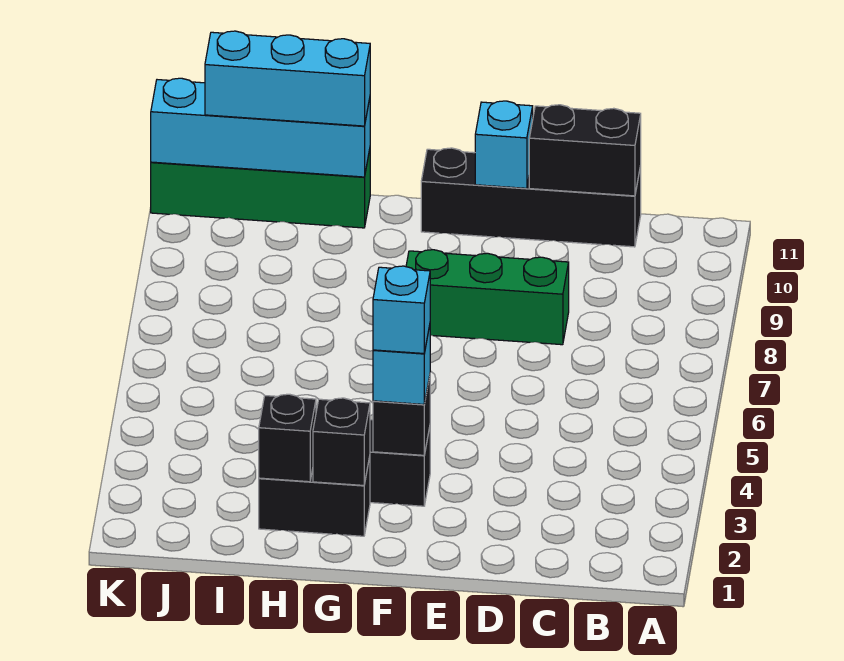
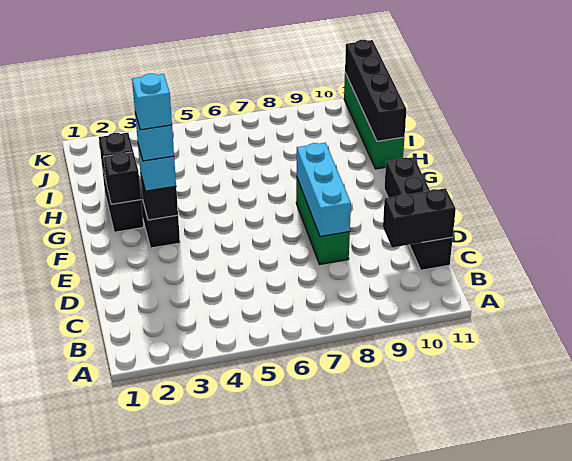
black brick C11:D11 level 2 -> black brick C10:C11 level 2
cyan brick E11 level 2 -> cyan brick F3 level 5
cyan brick H11:K11 level 2 -> black brick H11:K11 level 2
cyan brick H11:J11 level 3 -> cyan brick D8:F8 level 2

